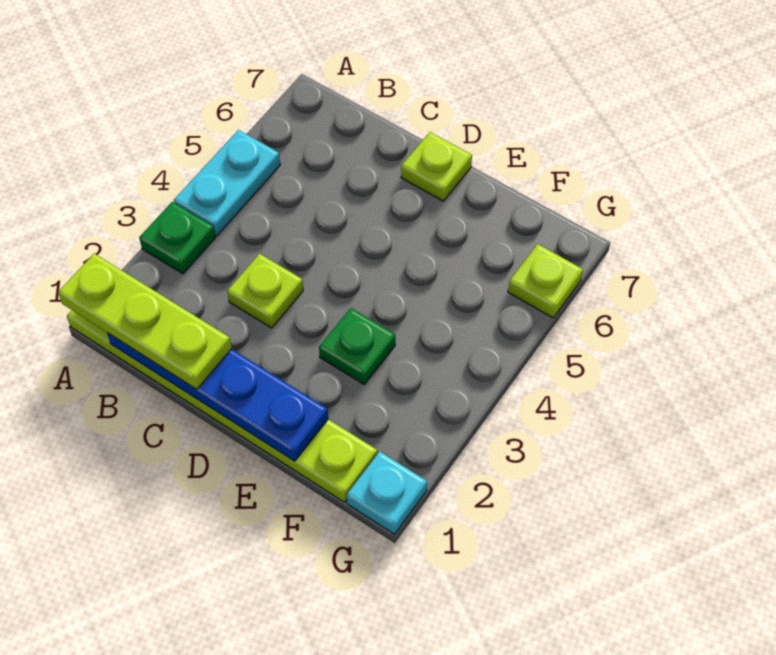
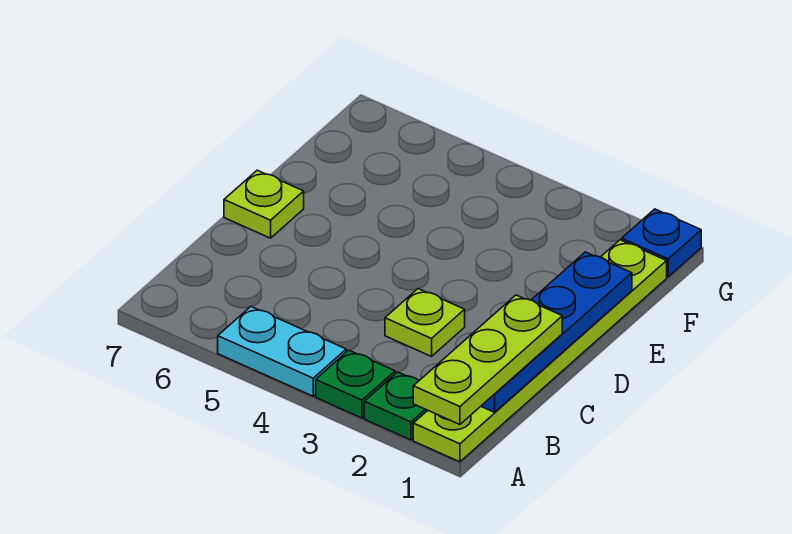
green plate E3 level 1 -> green plate A2 level 1
cyan plate G1 level 1 -> blue plate G1 level 1
lime plate G6 level 1 -> none

